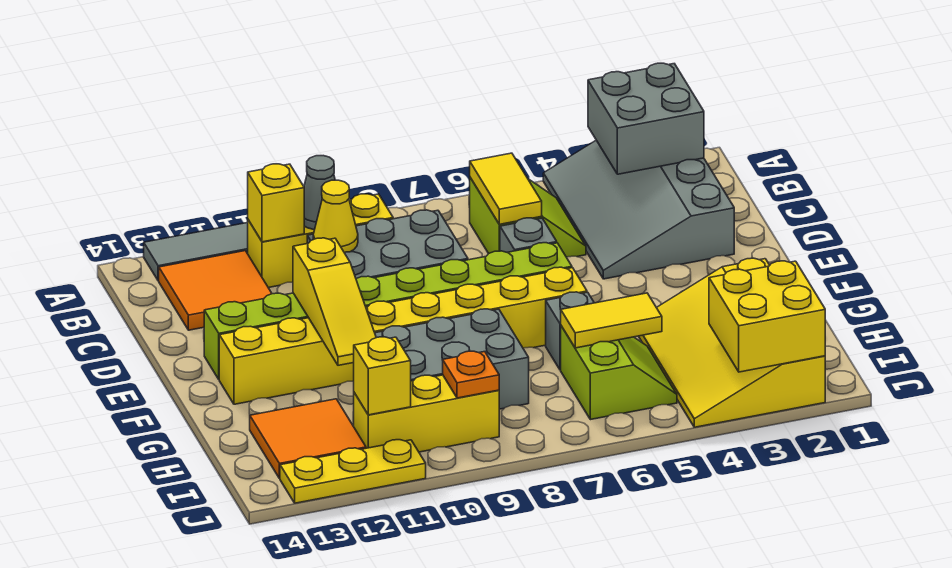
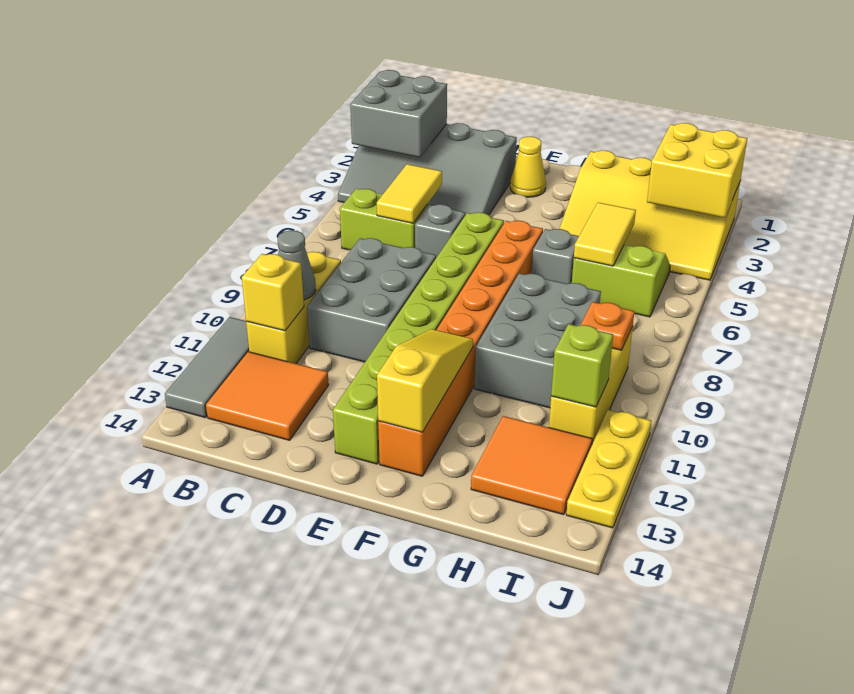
yellow tile B6:C6 level 2 -> yellow tile C5:C6 level 2
yellow cone C10 level 2 -> yellow cone E2 level 1
yellow slope E11:G11 level 2 top E -> yellow slope F11:F13 level 2 top 13
yellow brick F6:F13 level 1 -> orange brick F6:F13 level 1
yellow brick I11 level 2 -> lime brick I11 level 2

